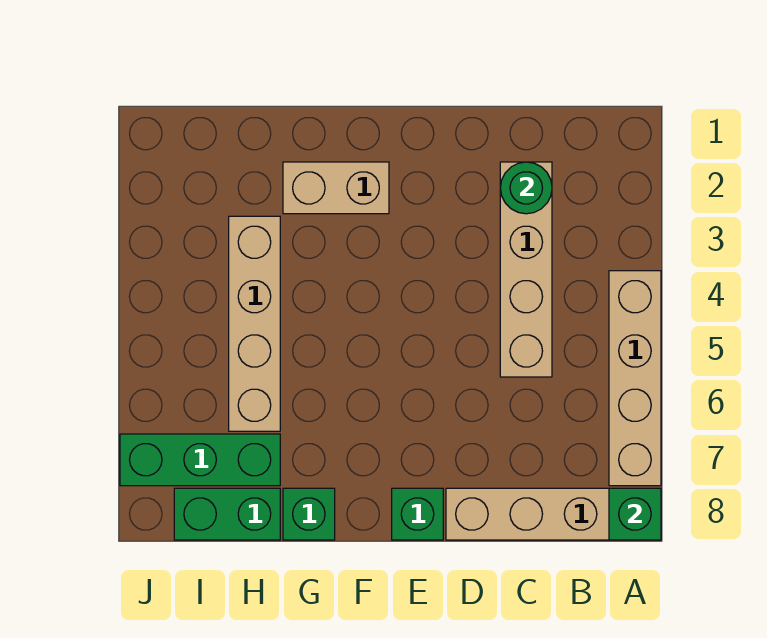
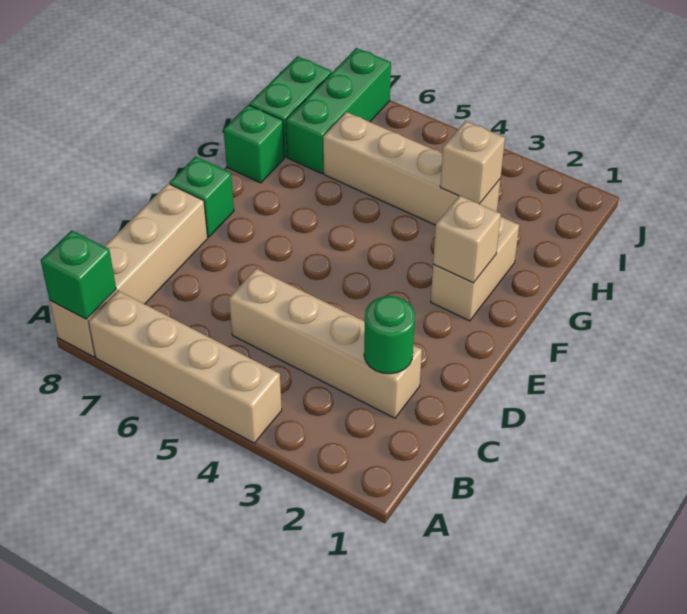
none -> tan brick F2 level 2
none -> tan brick H3 level 2

